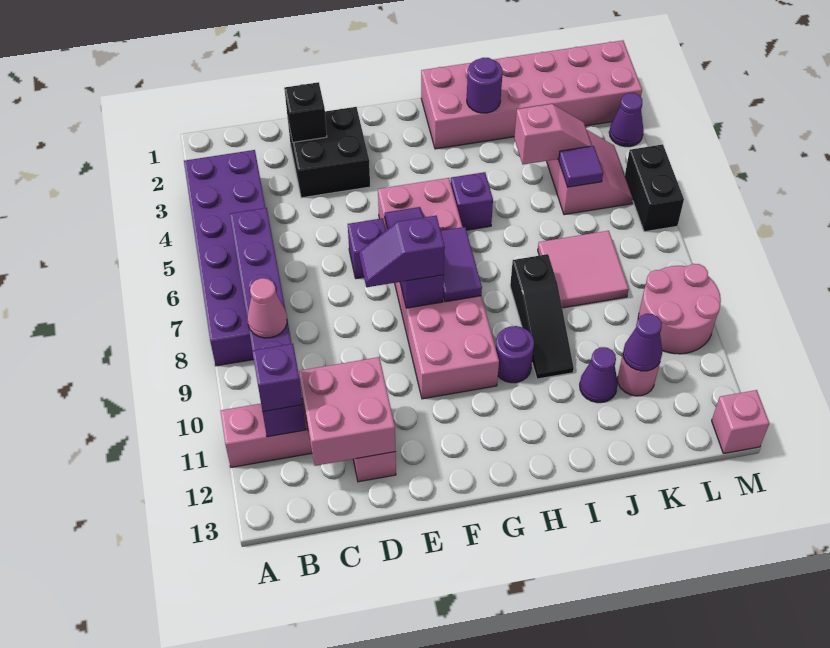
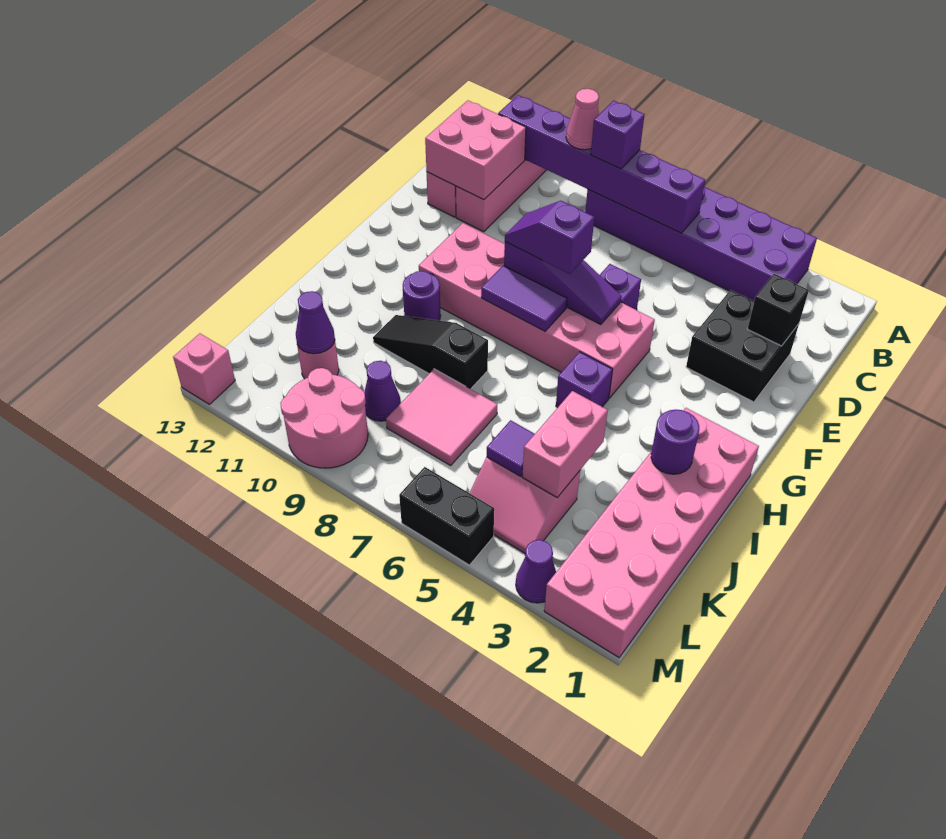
purple brick B11 level 3 -> purple brick B8 level 3
purple slope E8:F8 level 3 top F -> purple slope F7:F8 level 3 top 7
pink slope J4:K4 level 2 top J -> pink brick J4:K4 level 2
purple cone J11 level 1 -> purple cone K9 level 1

